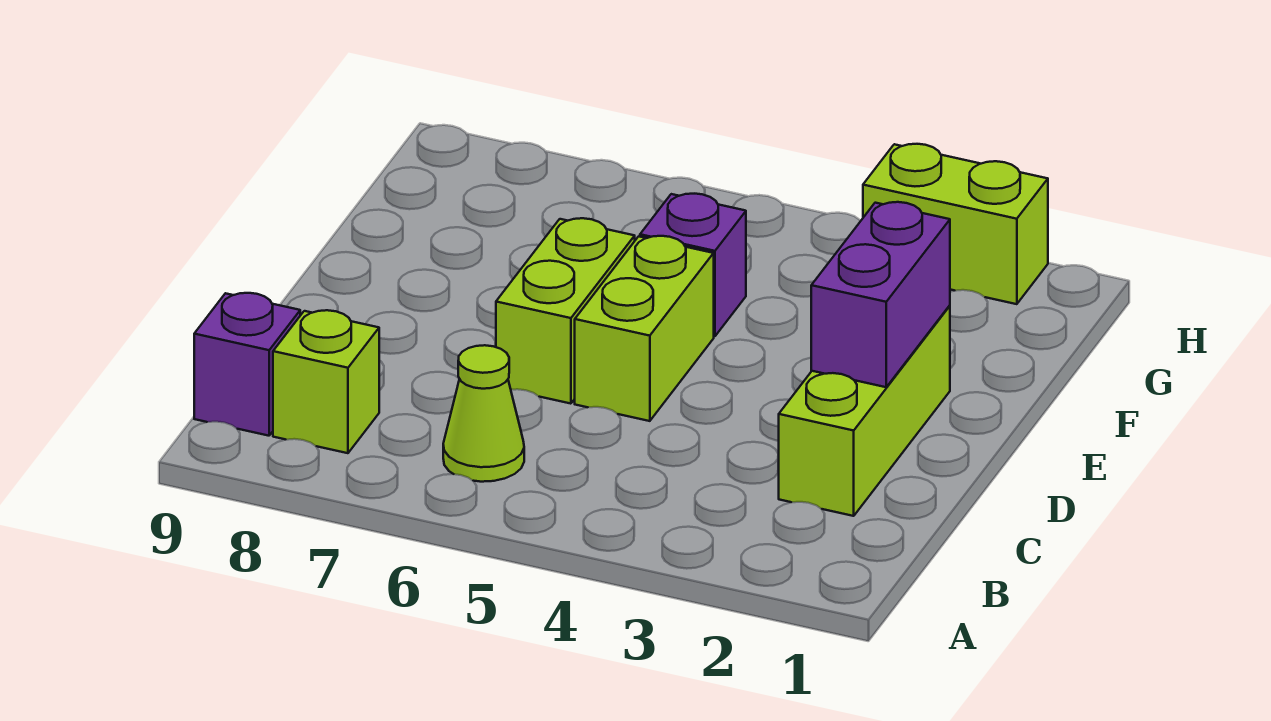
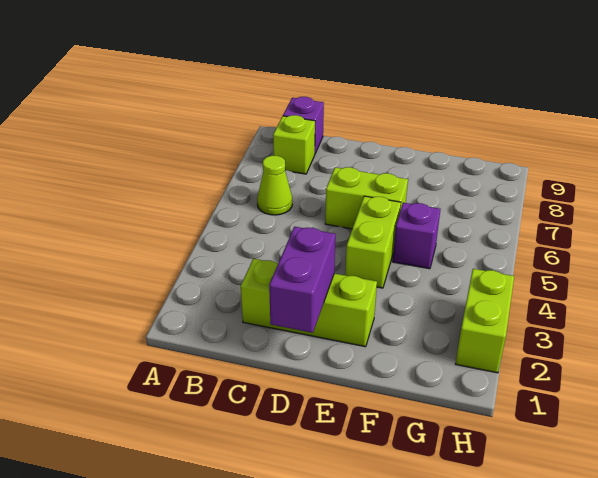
purple brick D2:E2 level 2 -> purple brick D1:D2 level 2
lime brick D5:E5 level 1 -> lime brick E4:E5 level 1

